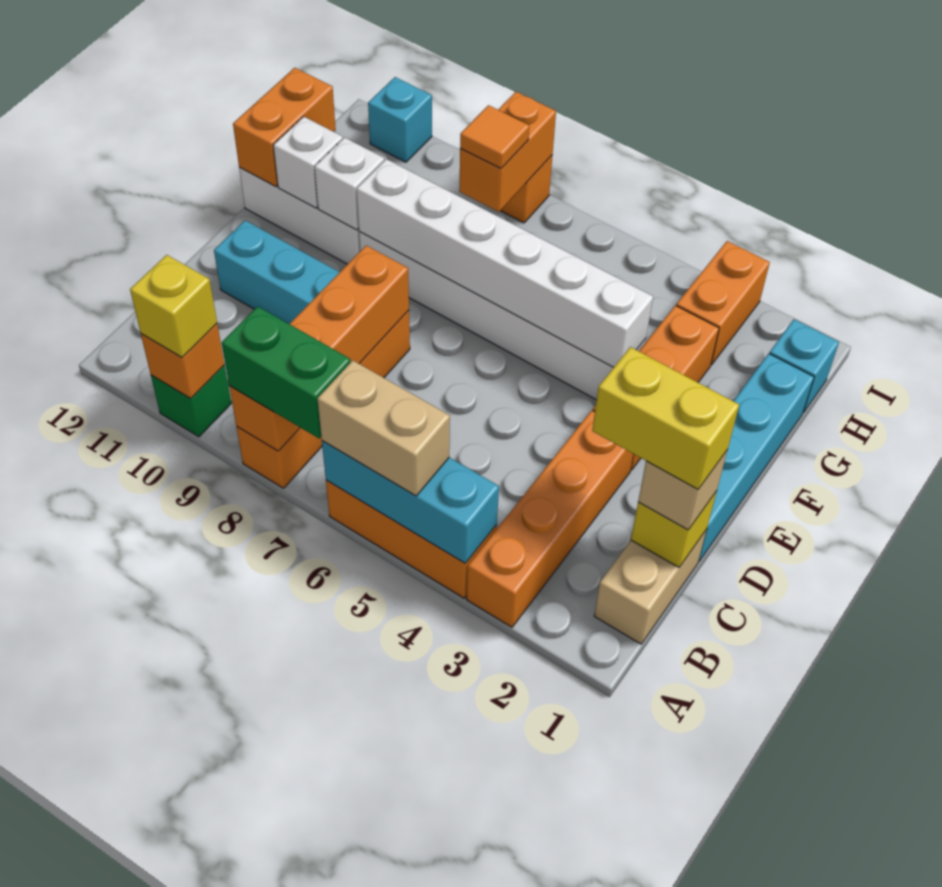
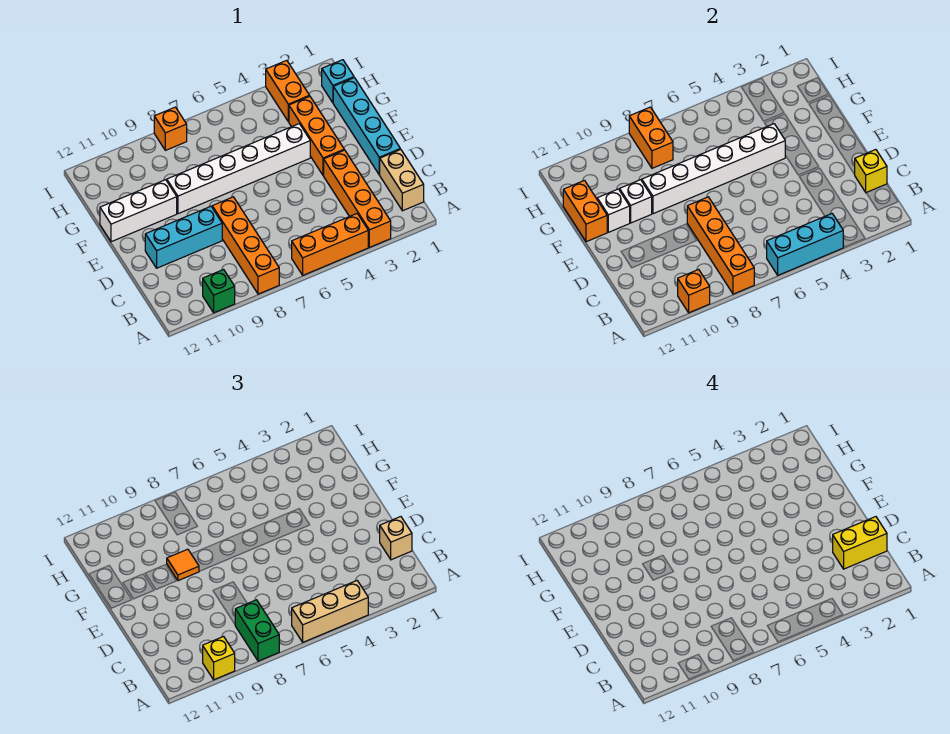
tan brick A5:A6 level 3 -> tan brick A4:A6 level 3
green brick A7:A8 level 3 -> green brick A8:B8 level 3
orange tile H8 level 3 -> orange tile F9 level 3
cyan brick I11 level 1 -> none

